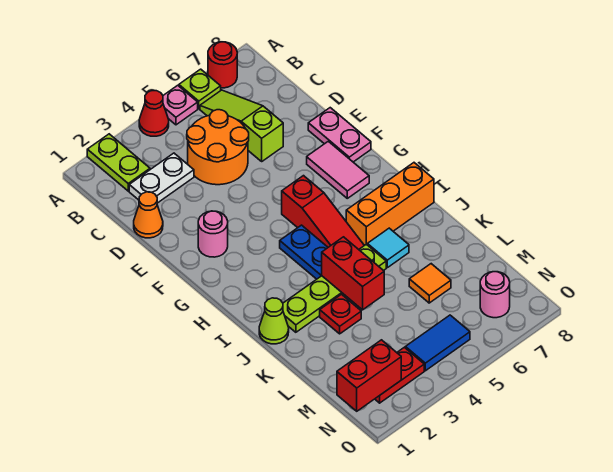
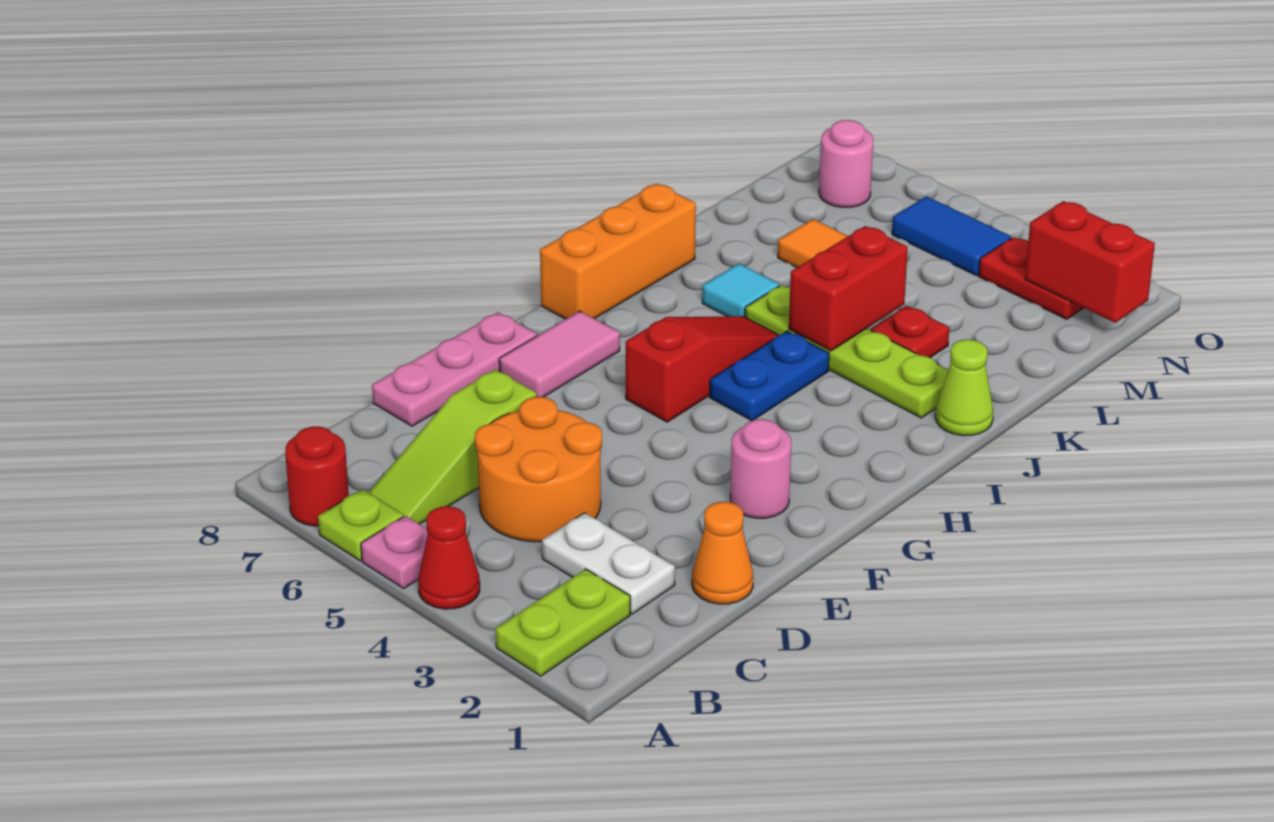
pink plate E8:F8 level 1 -> pink plate D8:F8 level 1
orange brick I6:I8 level 1 -> orange brick H8:J8 level 1

